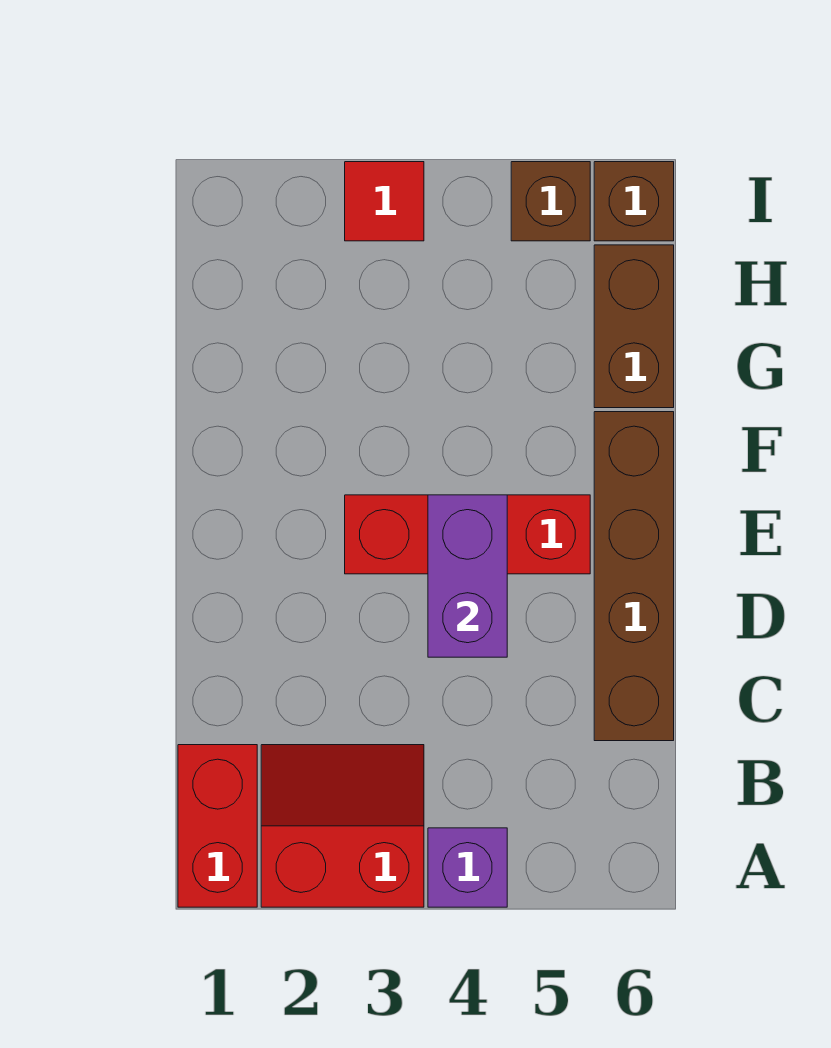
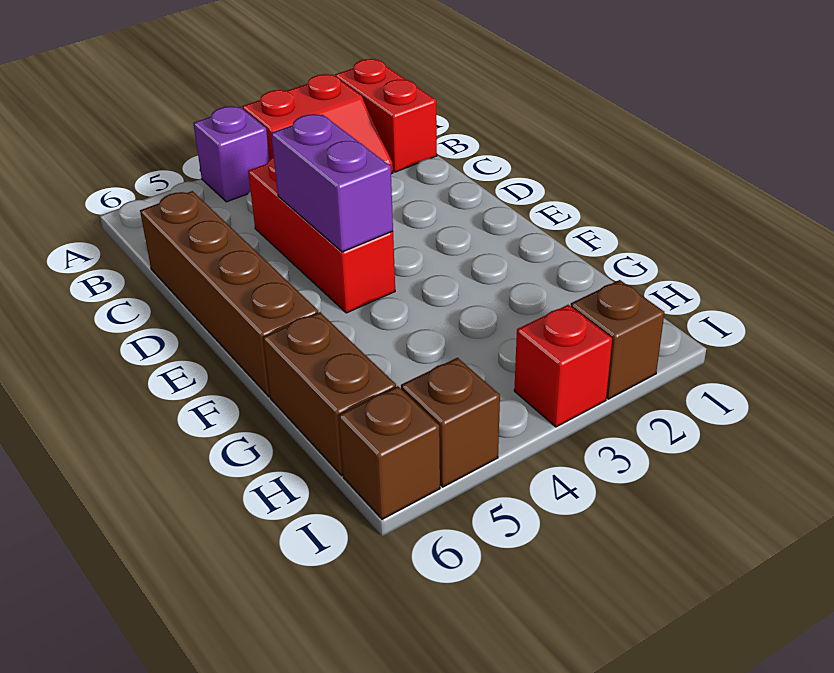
red brick E3:E5 level 1 -> red brick C4:E4 level 1
none -> brown brick I2 level 1
red tile I3 level 1 -> red brick I3 level 1

